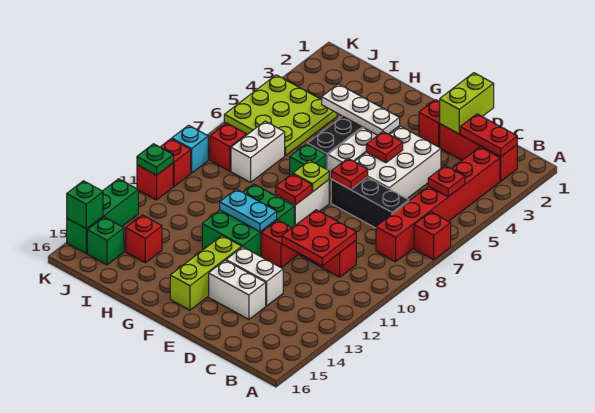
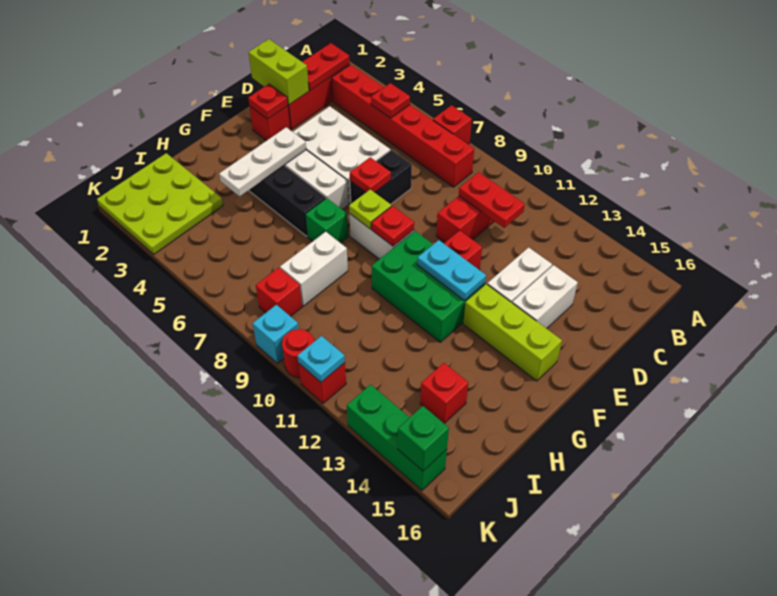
black brick C7:E7 level 1 -> black brick D7:E7 level 1
red plate C10:D11 level 2 -> red plate C10:C11 level 2
red plate E5 level 2 -> red plate E2 level 2
cyan plate F11:G11 level 2 -> cyan plate F11:F12 level 2
lime plate I4:K6 level 1 -> lime plate I1:K3 level 1
white brick I7:I8 level 1 -> white brick H8:I8 level 1
green brick J15 level 1 -> none
red brick K10 level 1 -> red round brick K10 level 1
green plate K11 level 2 -> cyan plate K11 level 2

